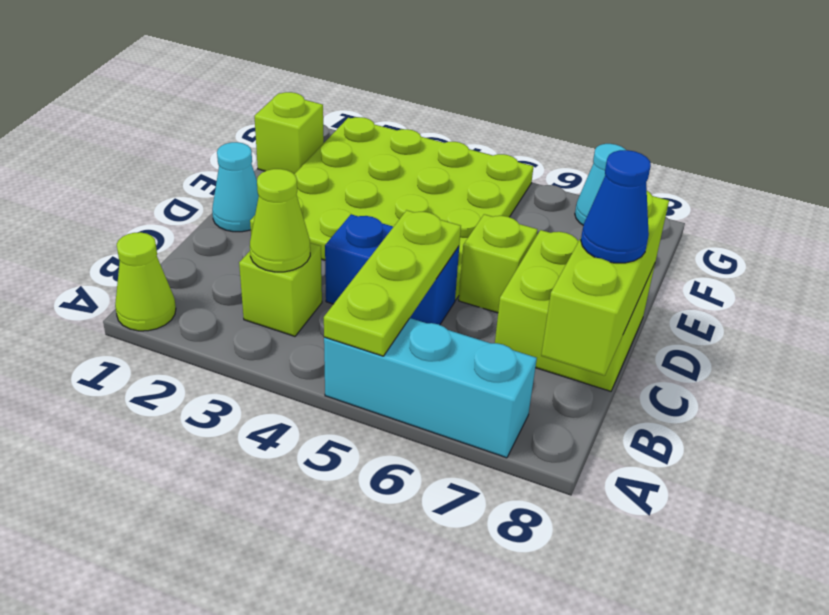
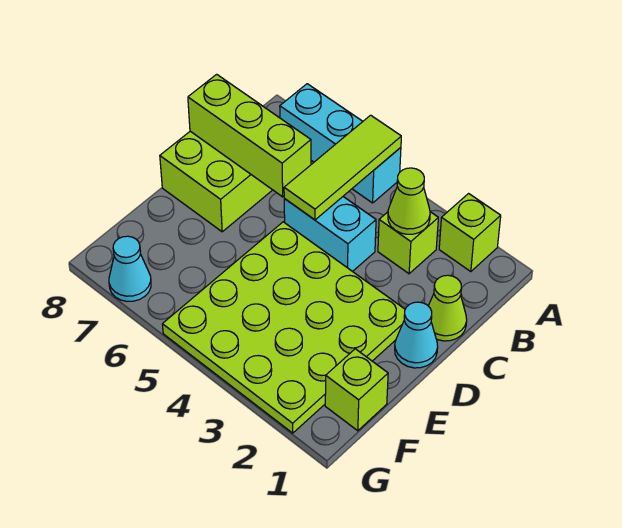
lime cone A1 level 1 -> lime cone C1 level 1
lime plate A5:C5 level 2 -> lime tile A5:C5 level 2
lime brick B8:D8 level 2 -> lime brick C6:C8 level 2
blue brick C4:C5 level 1 -> cyan brick C4:C5 level 1
blue cone C8 level 3 -> none
lime brick D6 level 1 -> lime brick A2 level 1

